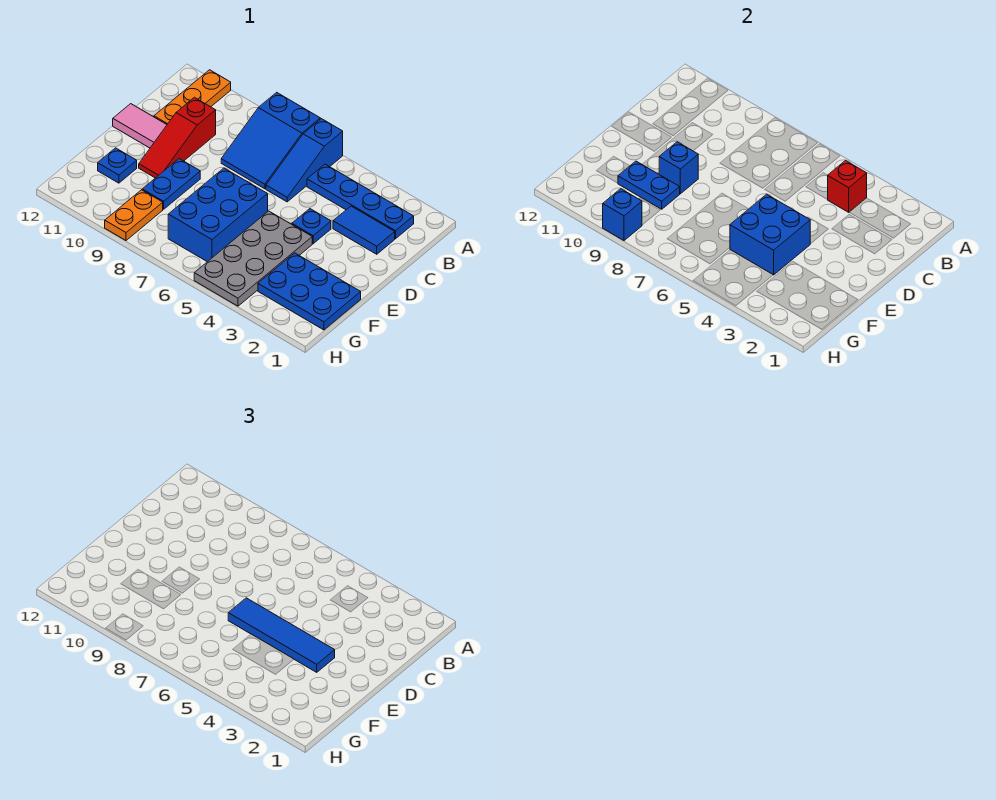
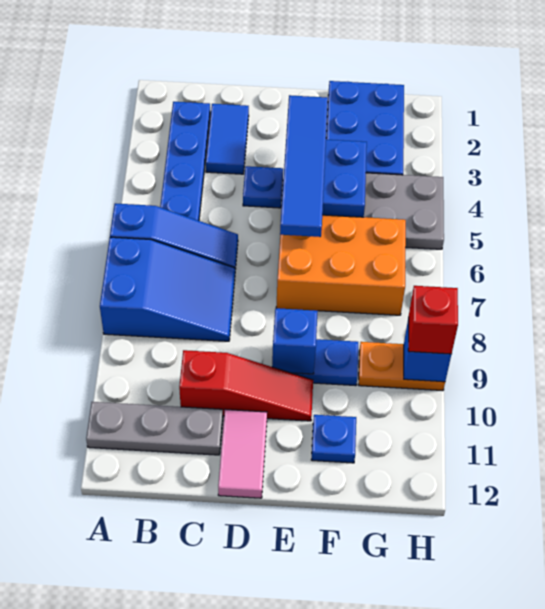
orange plate A11:C11 level 1 -> grey plate A11:C11 level 1
red brick B4 level 2 -> red brick H9 level 3
blue brick E6:G7 level 1 -> orange brick E6:G7 level 1
blue plate F9:F10 level 2 -> none

